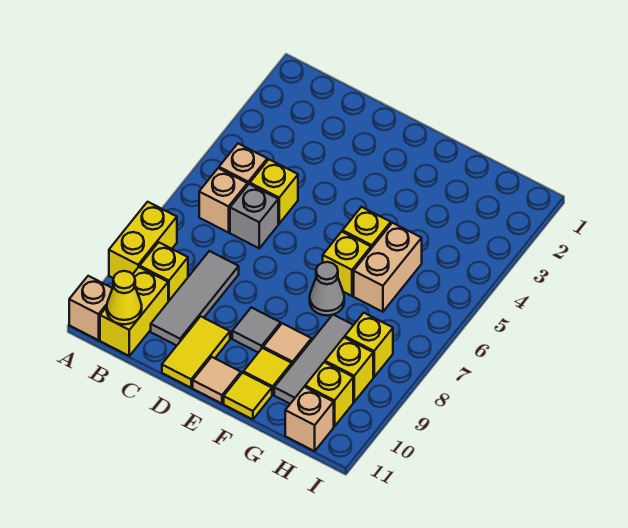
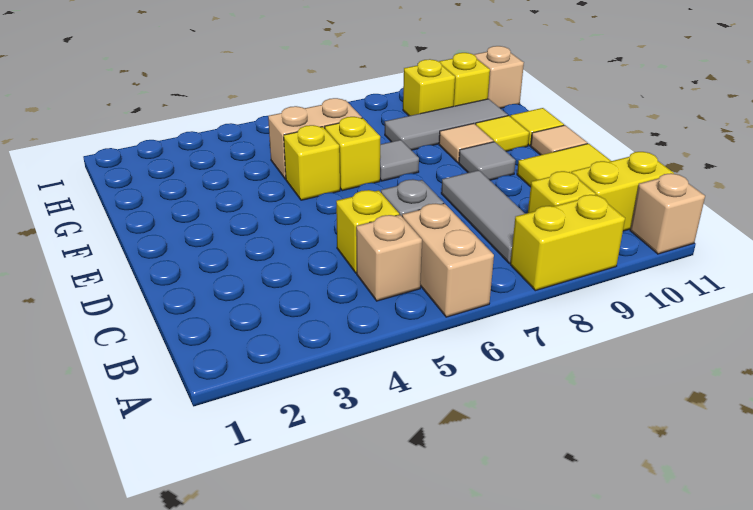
tan brick B6 level 1 -> tan brick A6:B6 level 1
yellow cone B11 level 2 -> none
grey tile C8:C10 level 1 -> grey tile B8:D8 level 1
grey cone F7 level 1 -> grey tile F7 level 1
yellow brick H8 level 1 -> none

